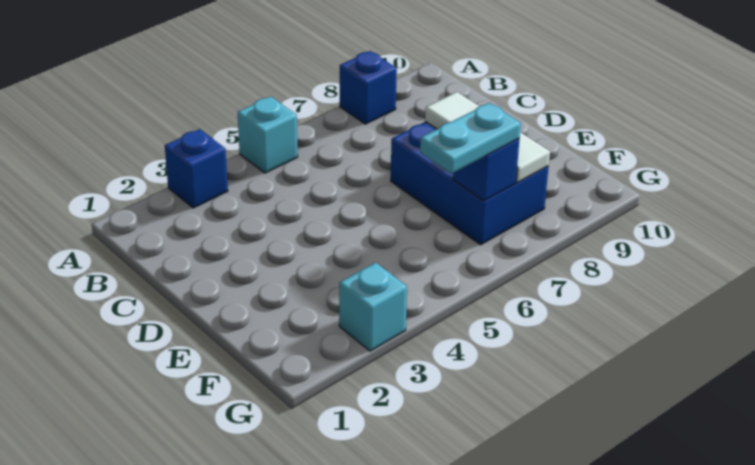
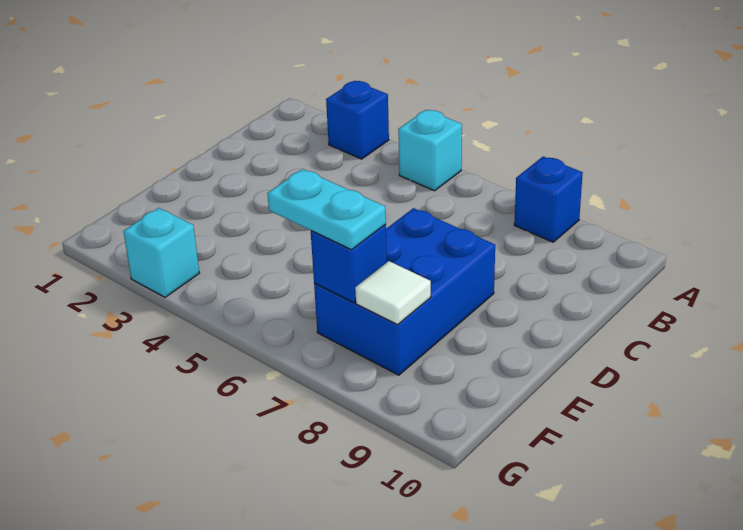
white tile D8:F8 level 2 -> white tile F8 level 2

